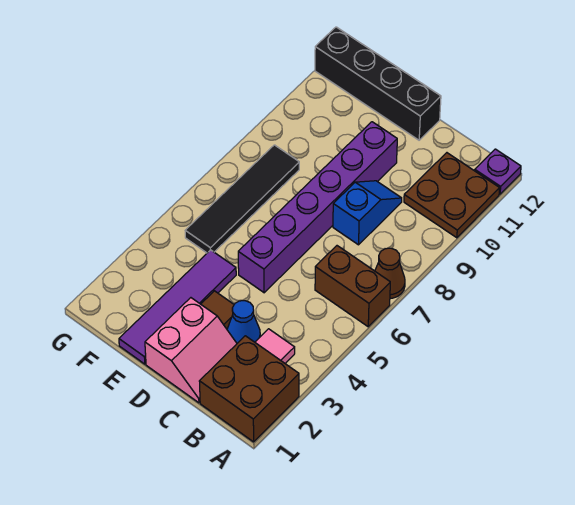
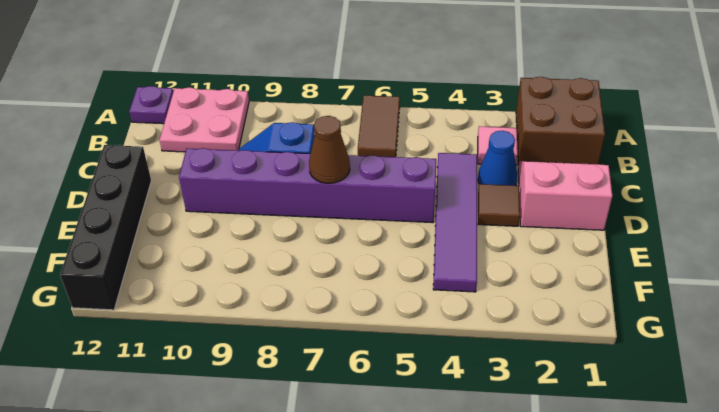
brown brick A6:B6 level 1 -> brown tile A6:B6 level 1
brown cone A7 level 1 -> brown cone D7 level 2
brown plate A10:B11 level 1 -> pink plate A10:B11 level 1
purple tile E1:E4 level 1 -> purple tile C4:F4 level 1
black tile F5:F8 level 1 -> none

